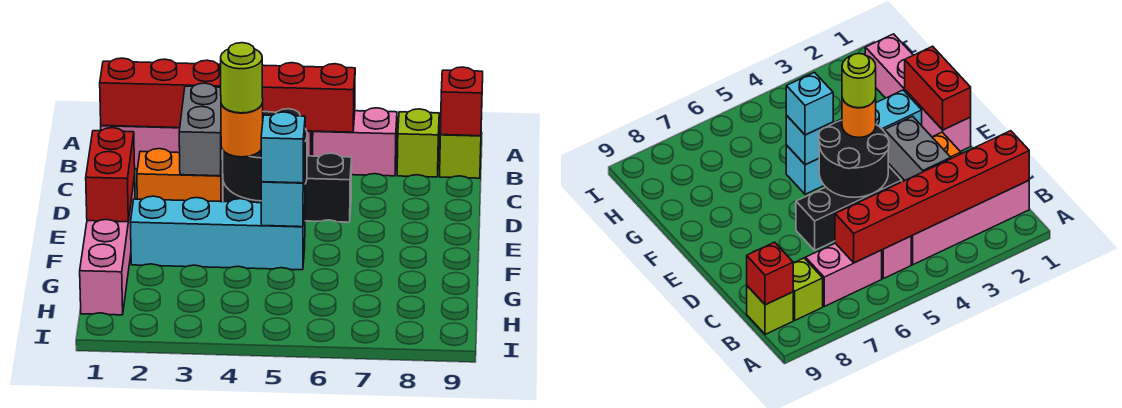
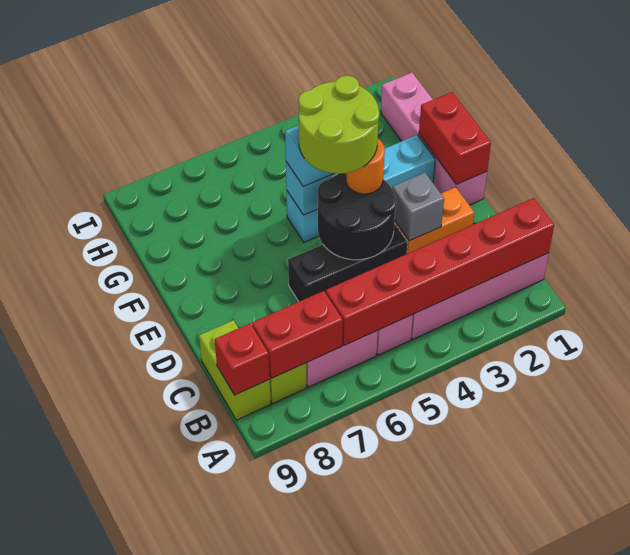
none -> red brick B7:B8 level 2
lime brick B9 level 1 -> lime brick B9:C9 level 1
grey brick C3:D3 level 2 -> grey brick D3 level 2
lime round brick E4 level 4 -> lime round brick E4:F5 level 4

